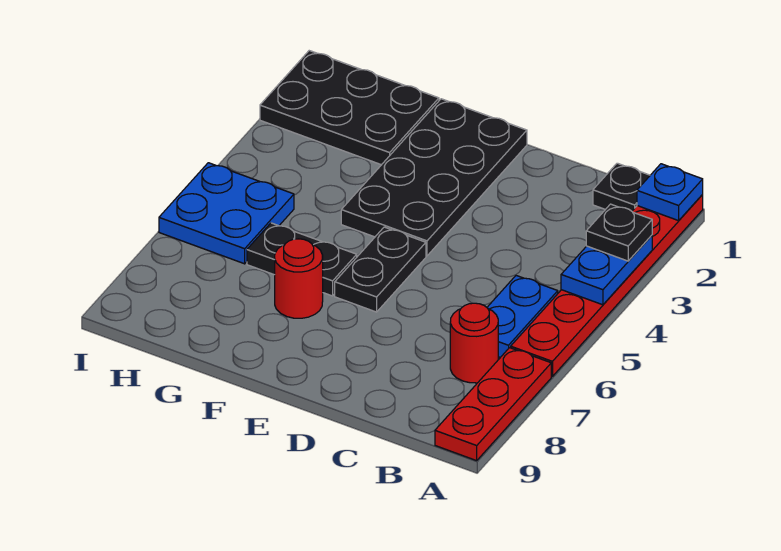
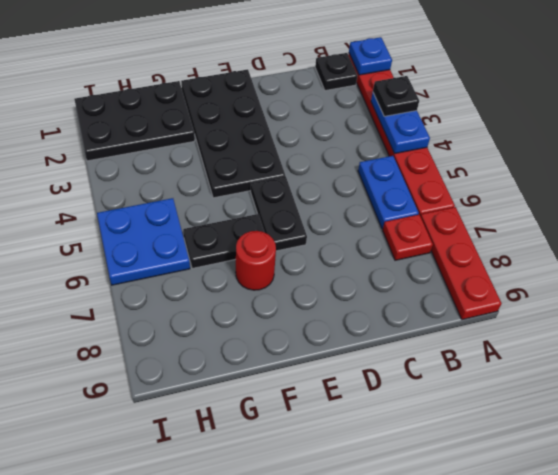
red round brick B7 level 1 -> red plate B7 level 1

